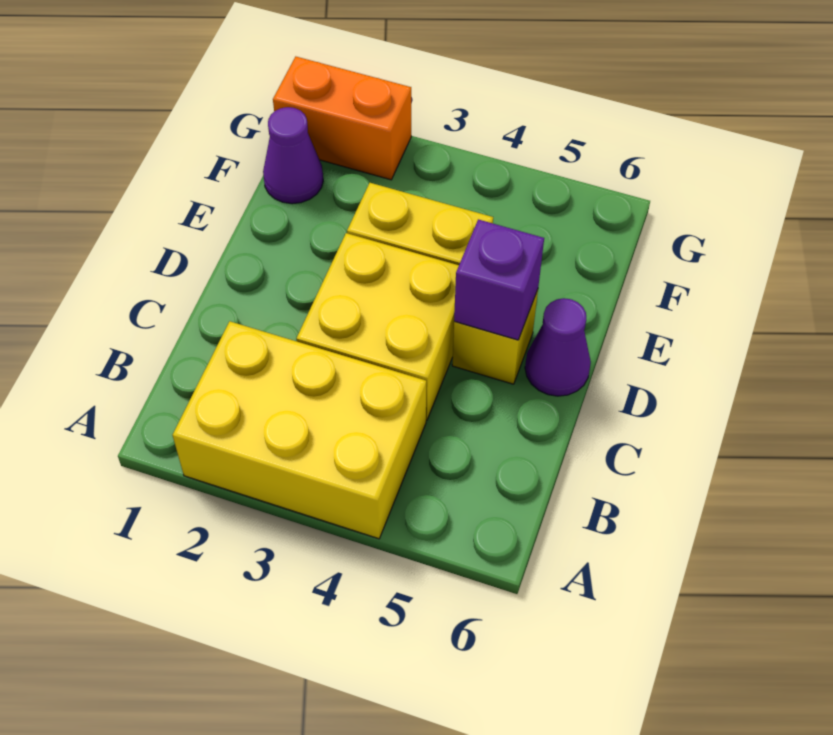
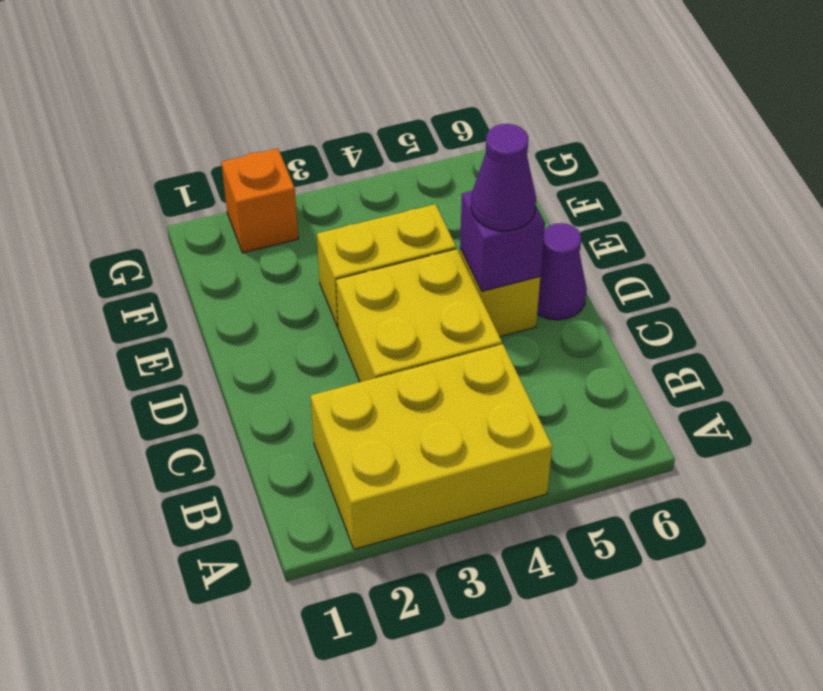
purple cone F1 level 1 -> purple cone D5 level 3
orange brick G1:G2 level 1 -> orange brick G2 level 1

